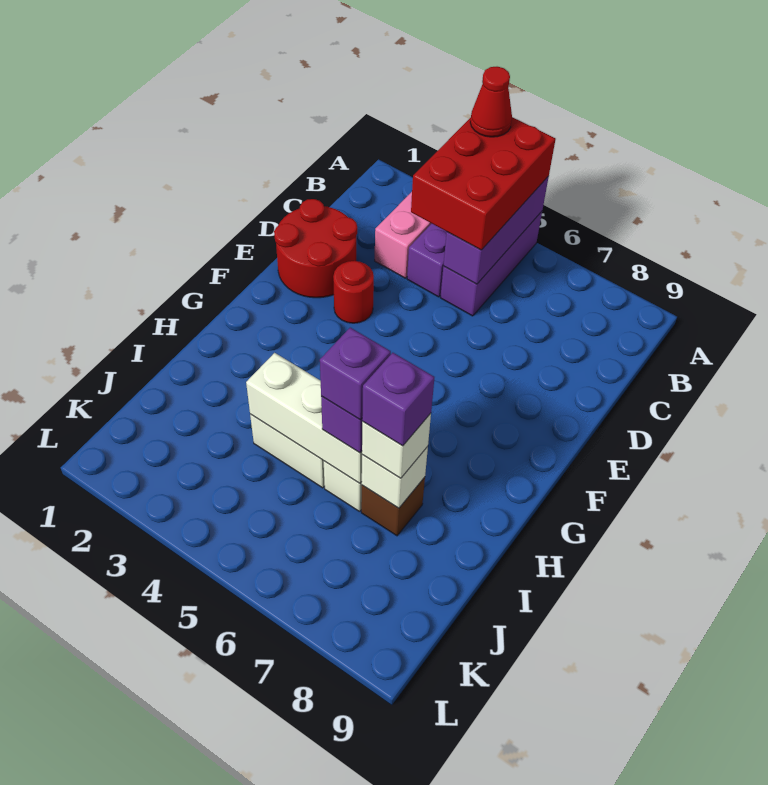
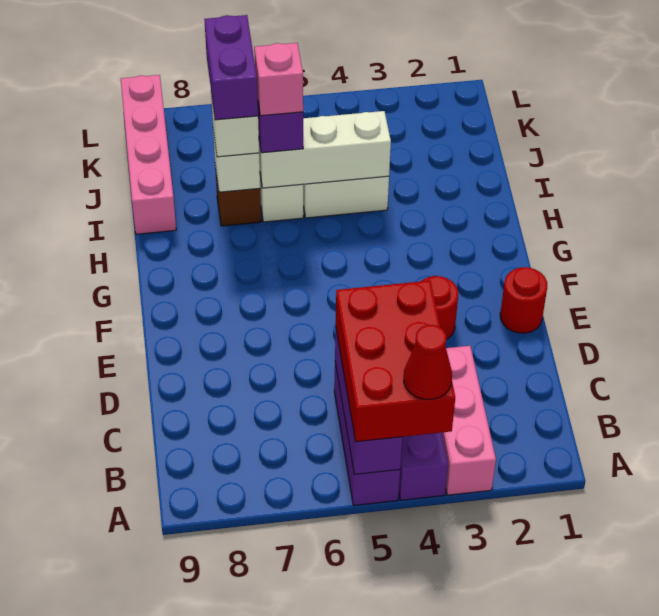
red round brick D1:E2 level 1 -> red round brick E1 level 1
purple brick I6 level 4 -> pink brick I6 level 4
purple brick I7 level 4 -> purple brick I7:J7 level 4
none -> pink brick I9:L9 level 1

